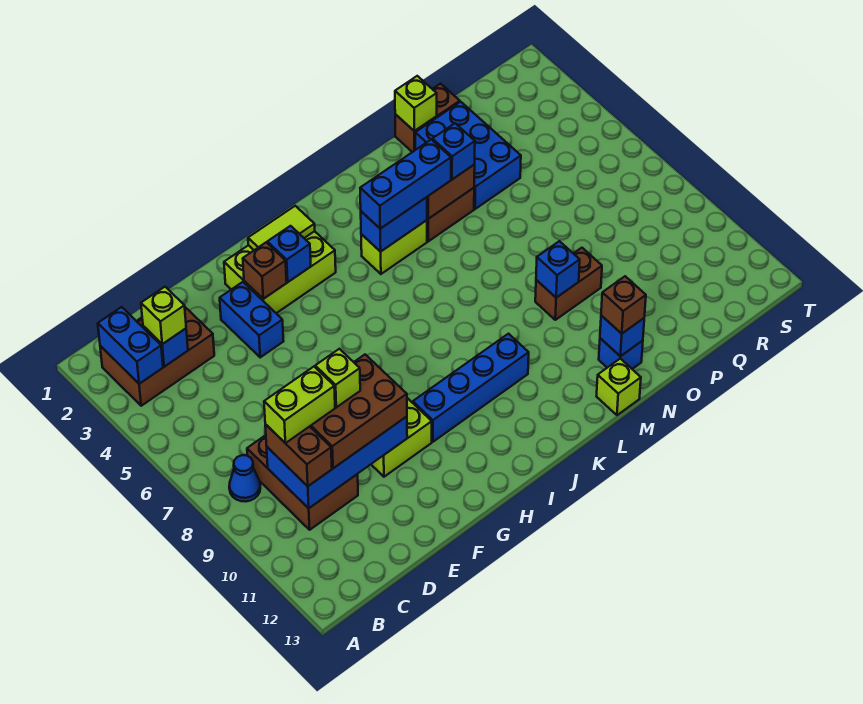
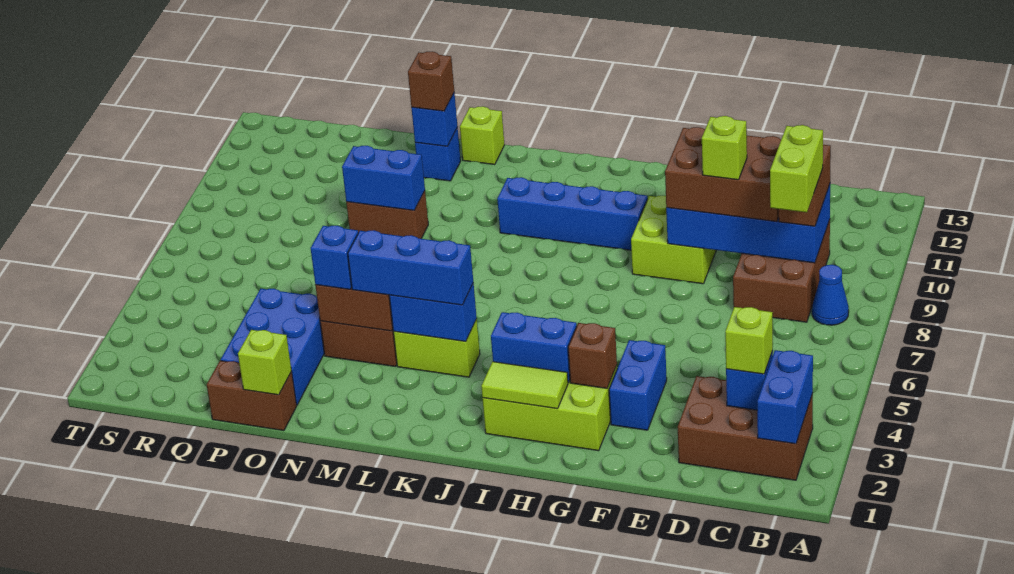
lime brick C9:D9 level 4 -> lime brick C8:C9 level 4
blue brick H3 level 2 -> blue brick H3:I3 level 2
blue brick N9 level 2 -> blue brick N9:O9 level 2

